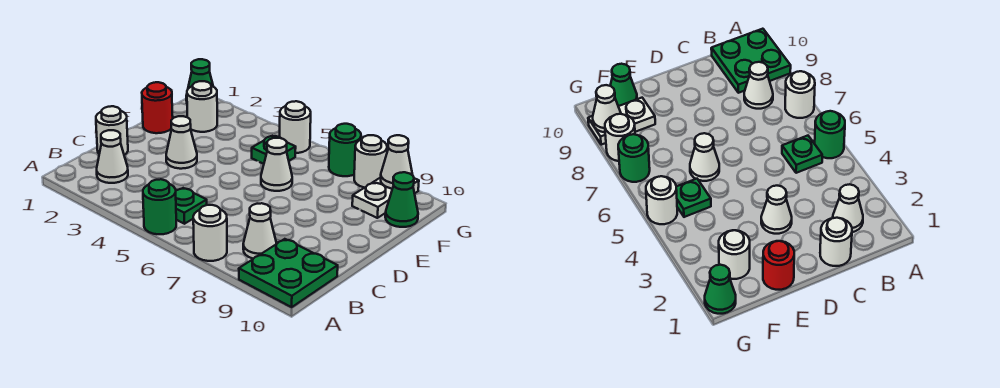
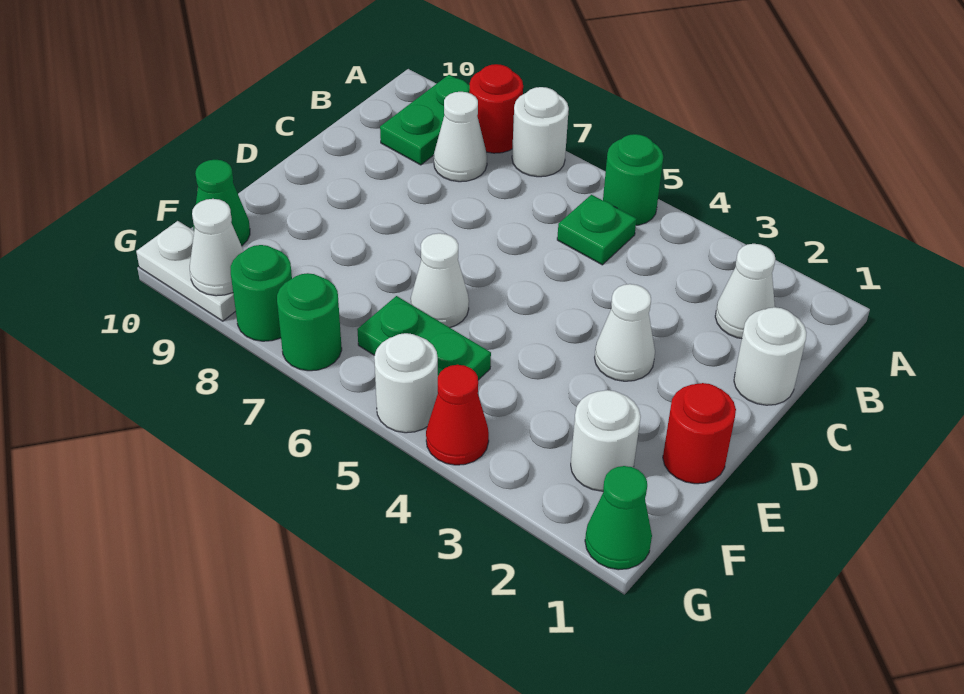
none -> red round brick A8 level 1
green plate A9:B10 level 1 -> green plate A9:B9 level 1
green plate F5 level 1 -> green plate F5:F6 level 1
white plate F9:G9 level 1 -> white plate G9:G10 level 1
none -> red cone G4 level 1
white round brick G8 level 1 -> green round brick G8 level 1

